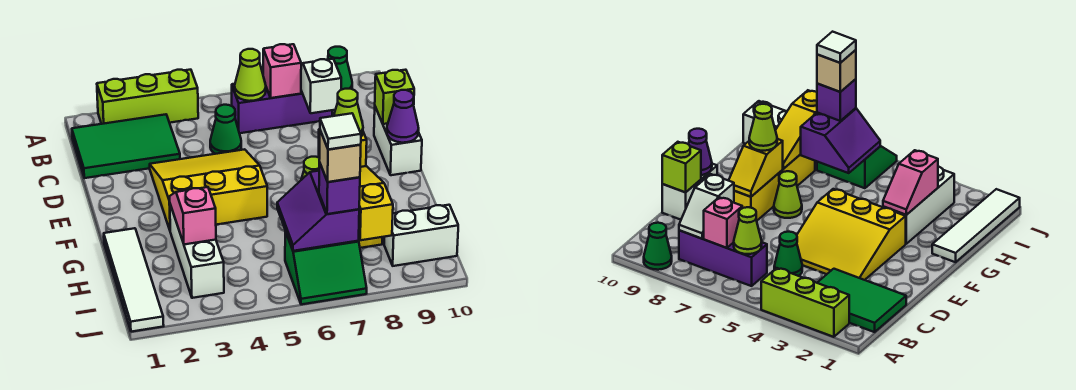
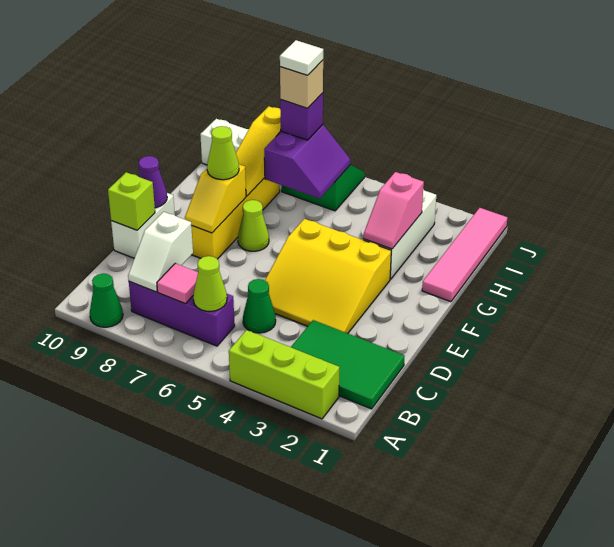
pink brick B7 level 2 -> pink tile B7 level 2
white tile G1:J1 level 1 -> pink tile G1:J1 level 1

